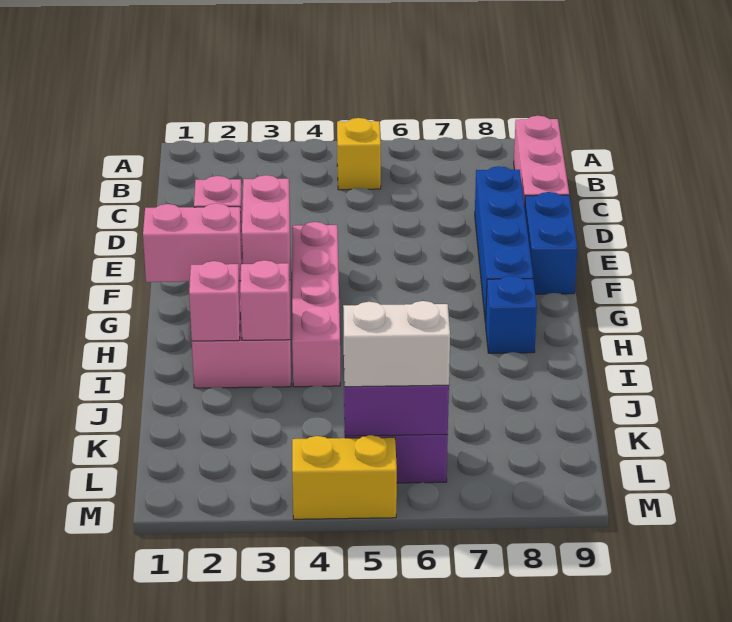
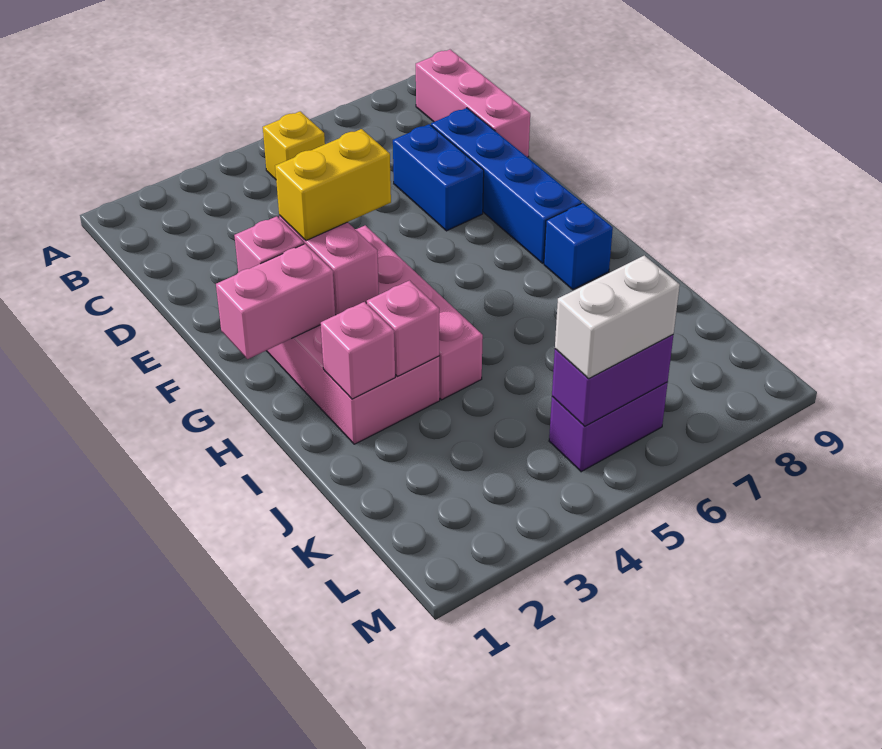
blue brick E9:F9 level 1 -> blue brick D7:E7 level 1
yellow brick M4:M5 level 1 -> yellow brick F3:F4 level 3

